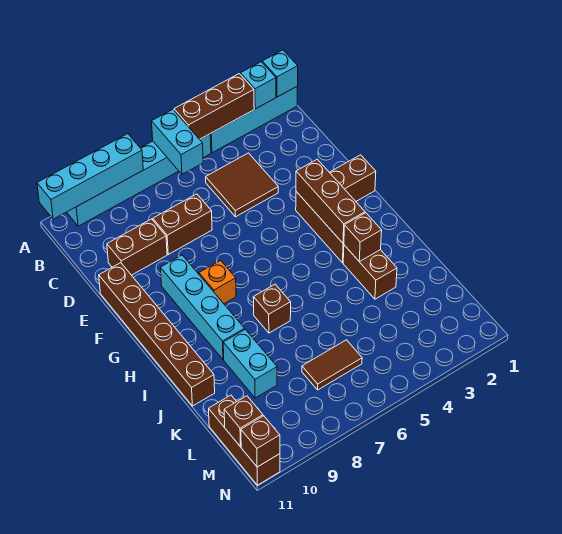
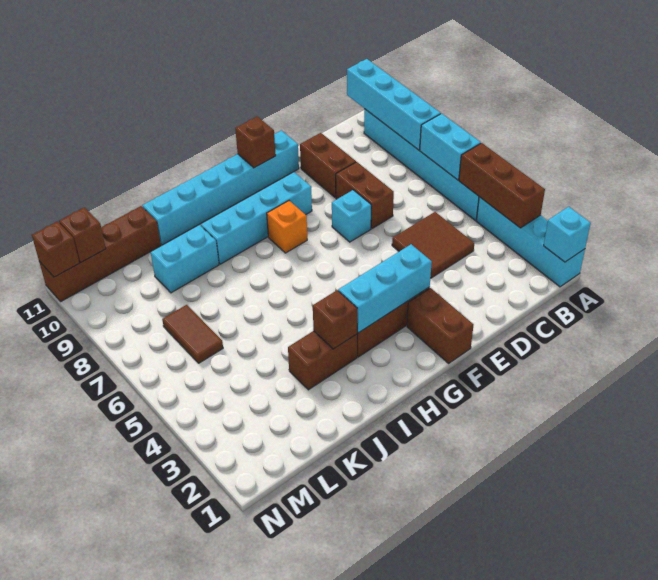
cyan brick A2 level 2 -> cyan brick E7 level 1
cyan brick A6:B6 level 2 -> cyan brick A6:A7 level 2
brown brick E11:J11 level 1 -> cyan brick E11:J11 level 1
brown brick F3:H3 level 2 -> cyan brick F3:H3 level 2
brown brick I7 level 1 -> brown brick F11 level 2
brown brick L11:N11 level 1 -> brown brick K11:N11 level 1

